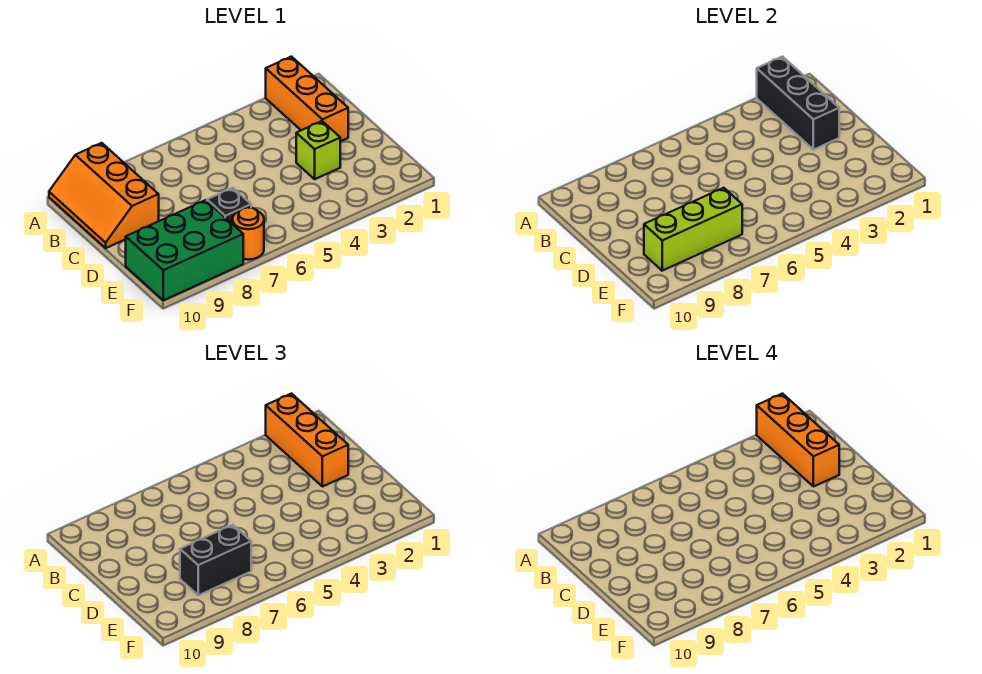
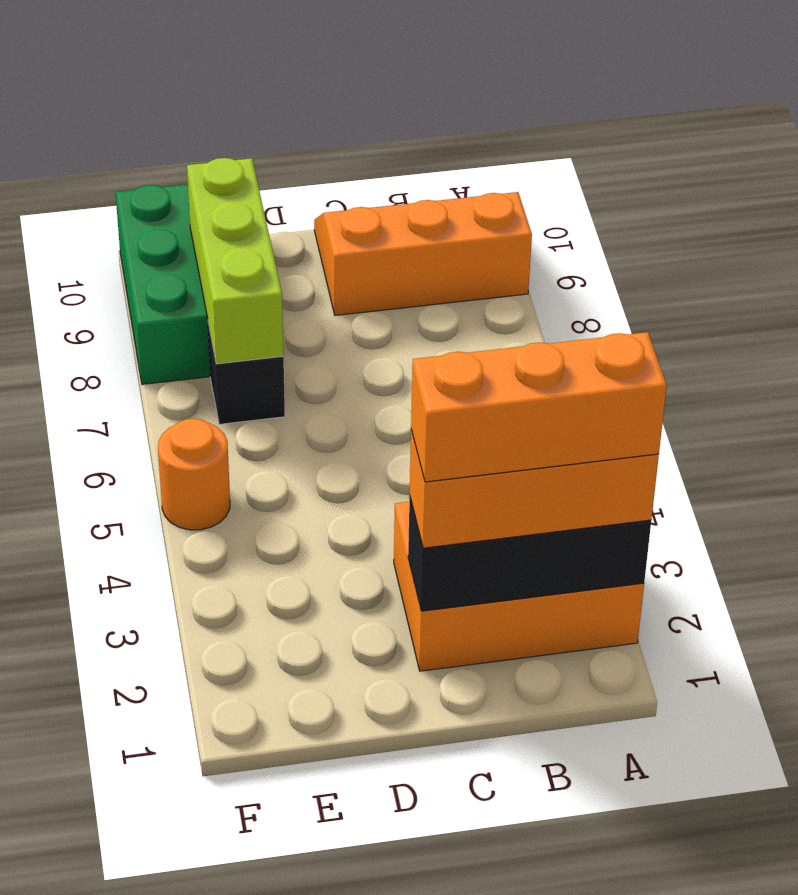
orange brick A2:C2 level 1 -> orange brick A2:C3 level 1
lime brick D3 level 1 -> none
black brick E7:E8 level 3 -> none
orange round brick F7 level 1 -> orange round brick F5 level 1

